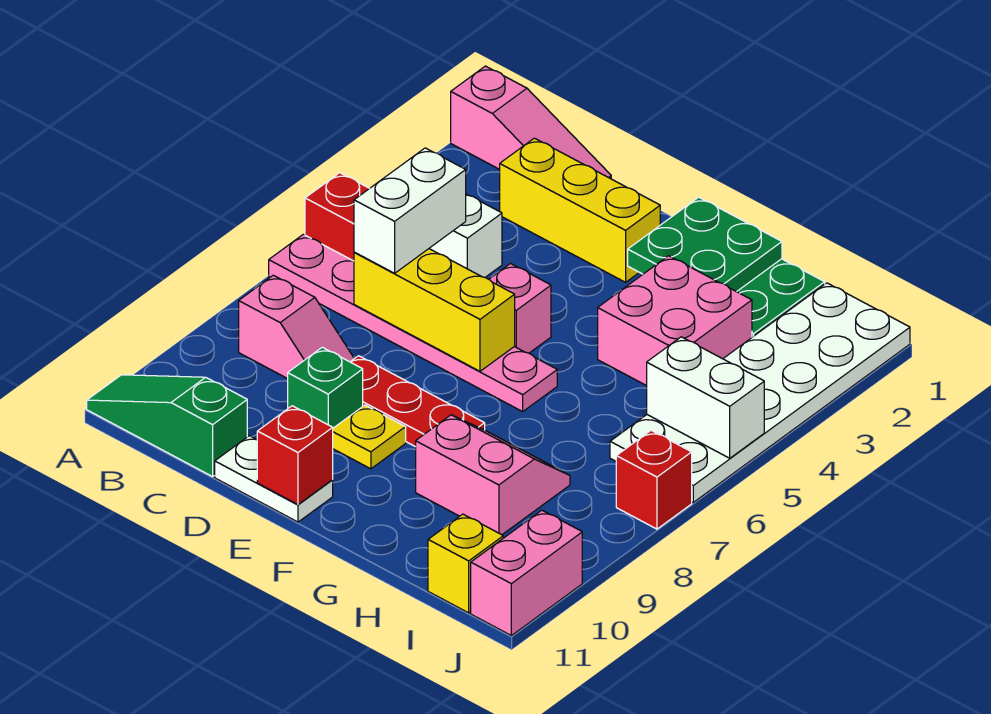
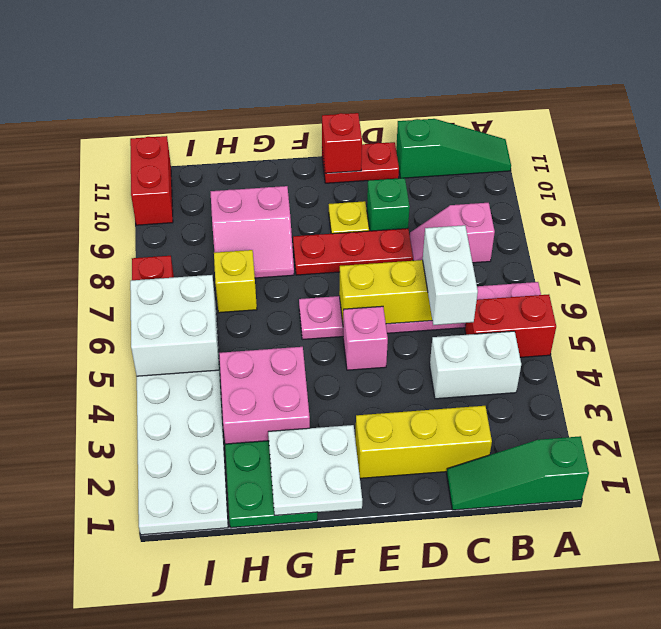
pink slope A1:C1 level 1 top A -> green slope A1:C1 level 1 top A
white plate D11:E11 level 1 -> red plate D11:E11 level 1
green plate F1:G2 level 2 -> white plate F1:G2 level 2
white brick I5:J5 level 2 -> white brick I5:J6 level 2
yellow brick I11 level 1 -> yellow brick H7 level 1
pink brick J10:J11 level 1 -> red brick J10:J11 level 1

